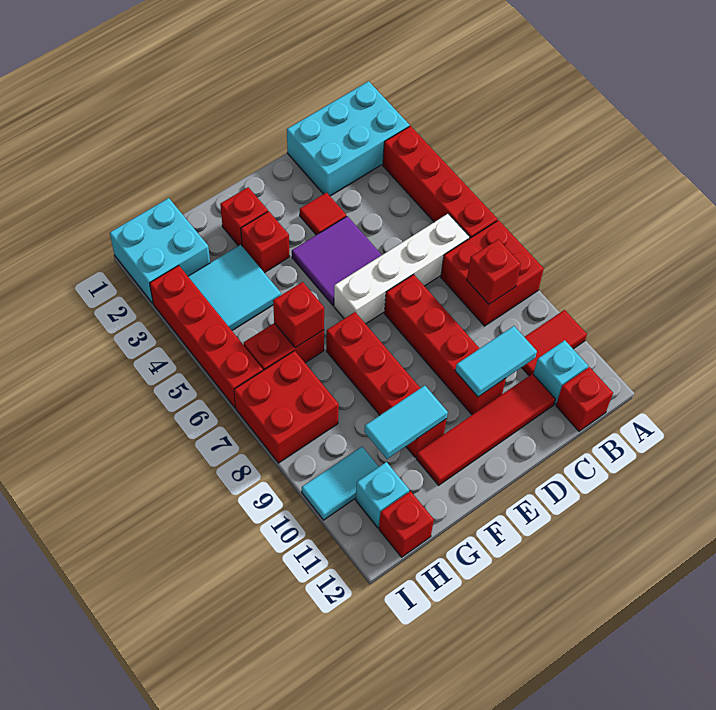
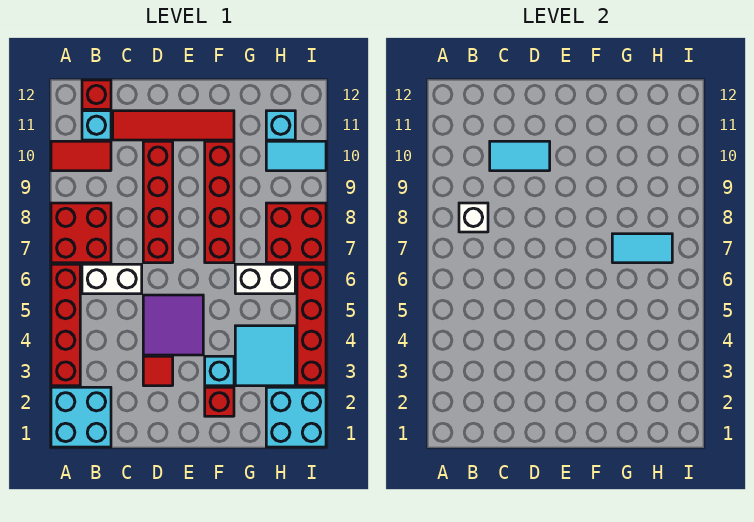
cyan brick A1:C2 level 1 -> cyan brick A1:B2 level 1
white brick B6:E6 level 1 -> white brick B6:C6 level 1
red brick B8 level 2 -> white brick B8 level 2
red brick F3 level 1 -> cyan brick F3 level 1
cyan tile F10:G10 level 2 -> cyan tile G7:H7 level 2
red brick G6:H6 level 1 -> white brick G6:H6 level 1
red brick G6 level 2 -> none
red brick H12 level 1 -> none

